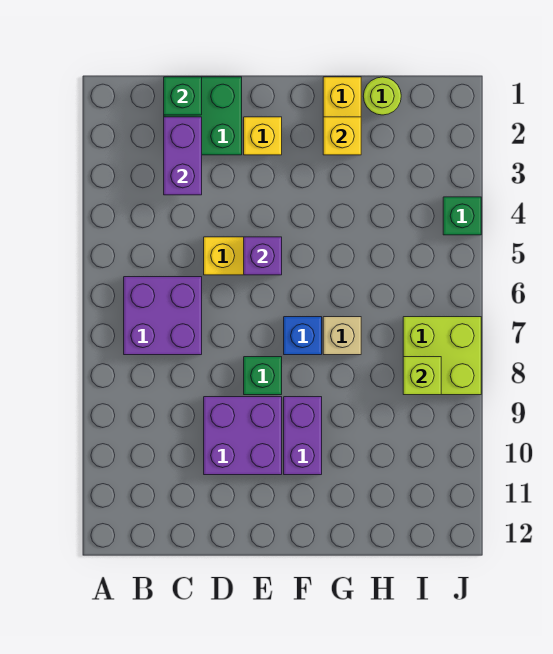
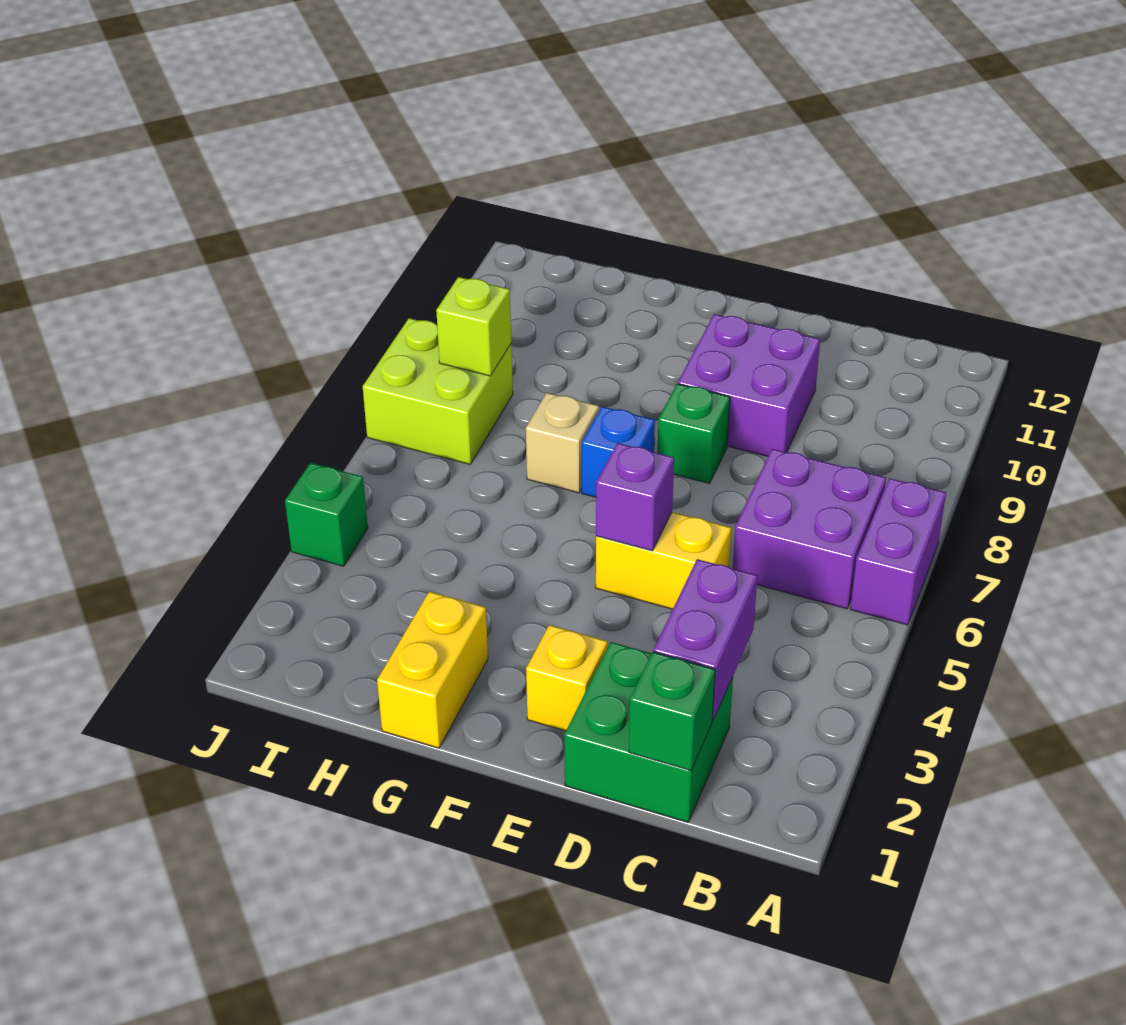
purple brick F9:F10 level 1 -> purple brick A6:A7 level 1
yellow brick G2 level 2 -> none
lime round brick H1 level 1 -> none

